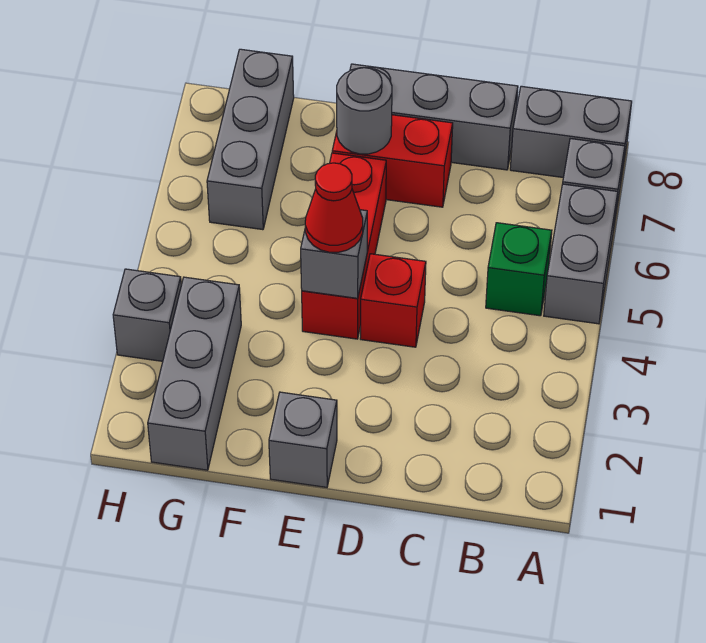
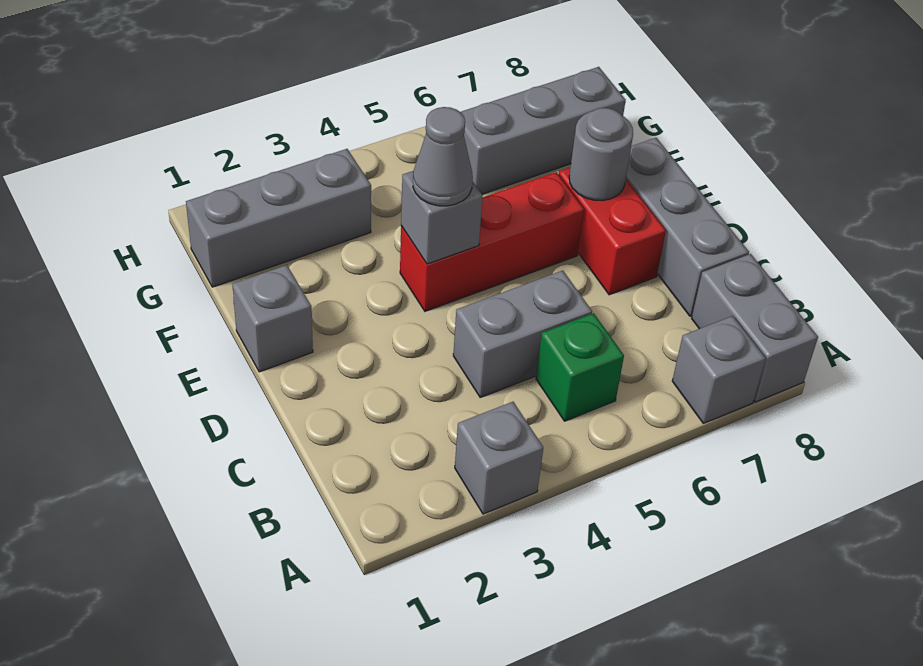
grey brick A5:A6 level 1 -> grey brick C4:C5 level 1
red brick D4 level 1 -> none
red cone E4 level 3 -> grey cone E4 level 3
grey brick H3 level 1 -> grey brick A3 level 1

